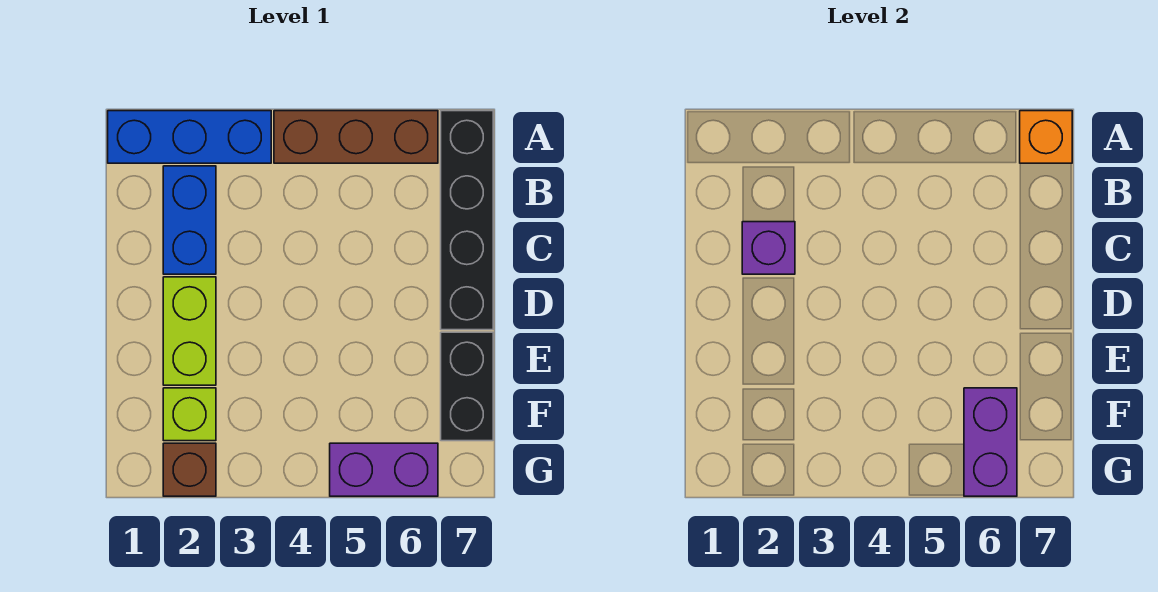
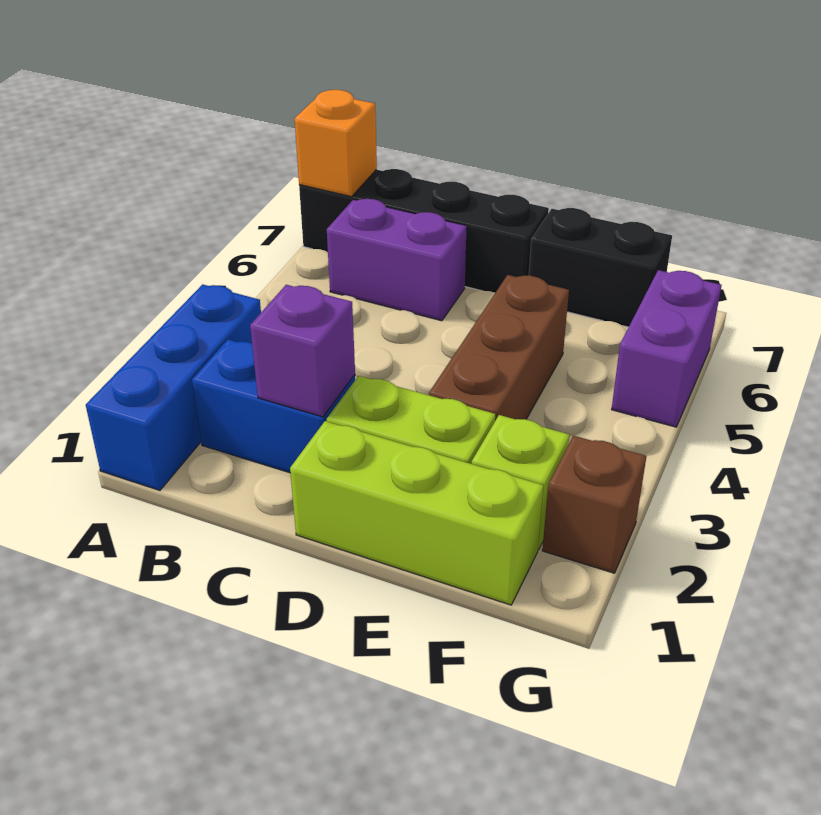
brown brick A4:A6 level 1 -> brown brick E3:E5 level 1
none -> lime brick D1:F1 level 1
purple brick F6:G6 level 2 -> purple brick B6:C6 level 1

